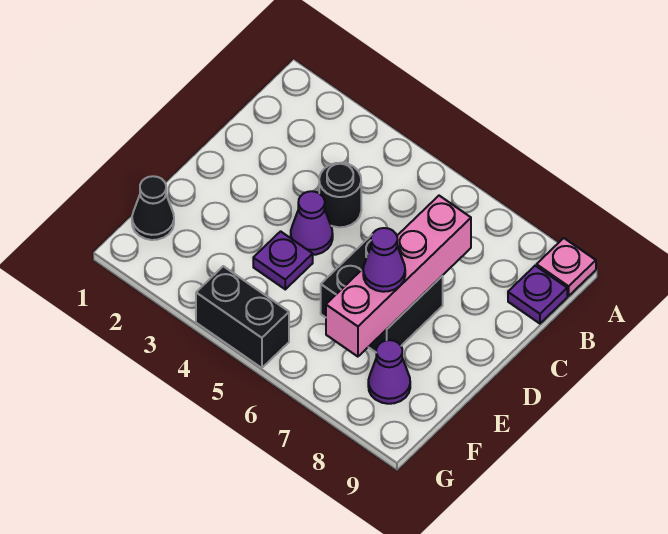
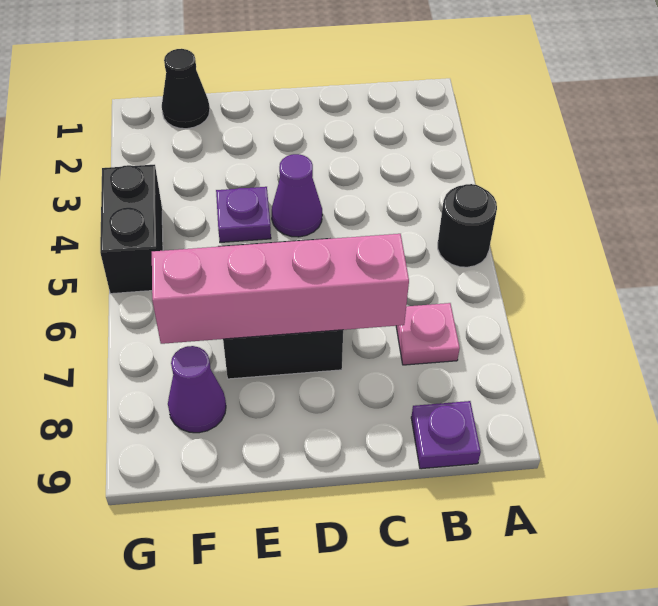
pink plate A9 level 1 -> pink plate B7 level 1
black round brick C4 level 1 -> black round brick A5 level 1
purple cone E7 level 3 -> none

